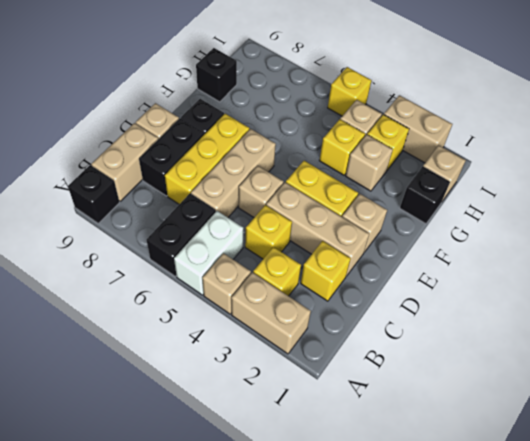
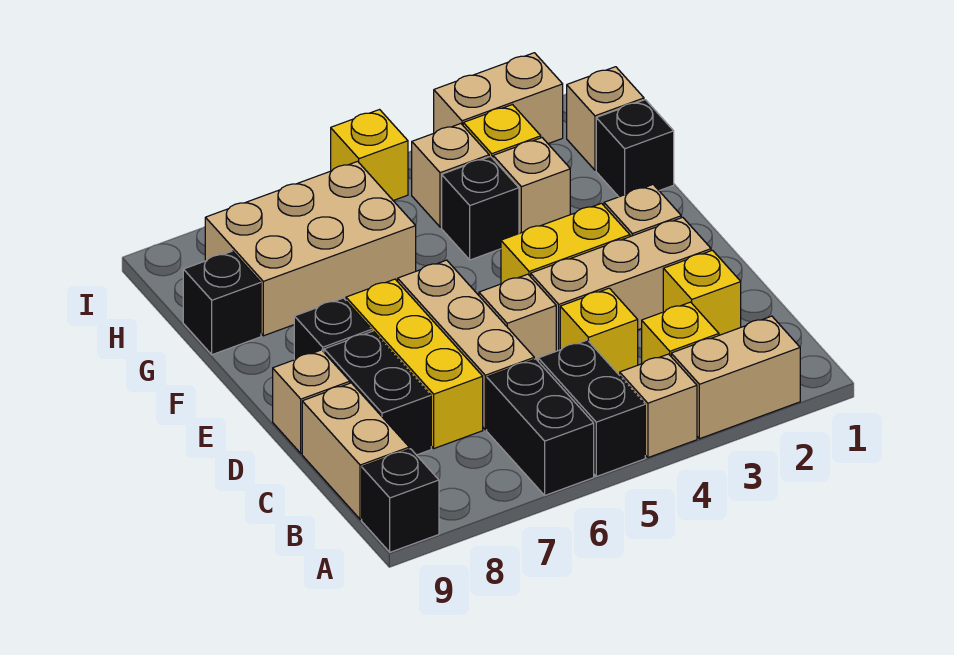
white brick A5:B5 level 1 -> black brick A5:B5 level 1
yellow brick G4 level 1 -> black brick G4 level 1
none -> tan brick G6:H8 level 1

